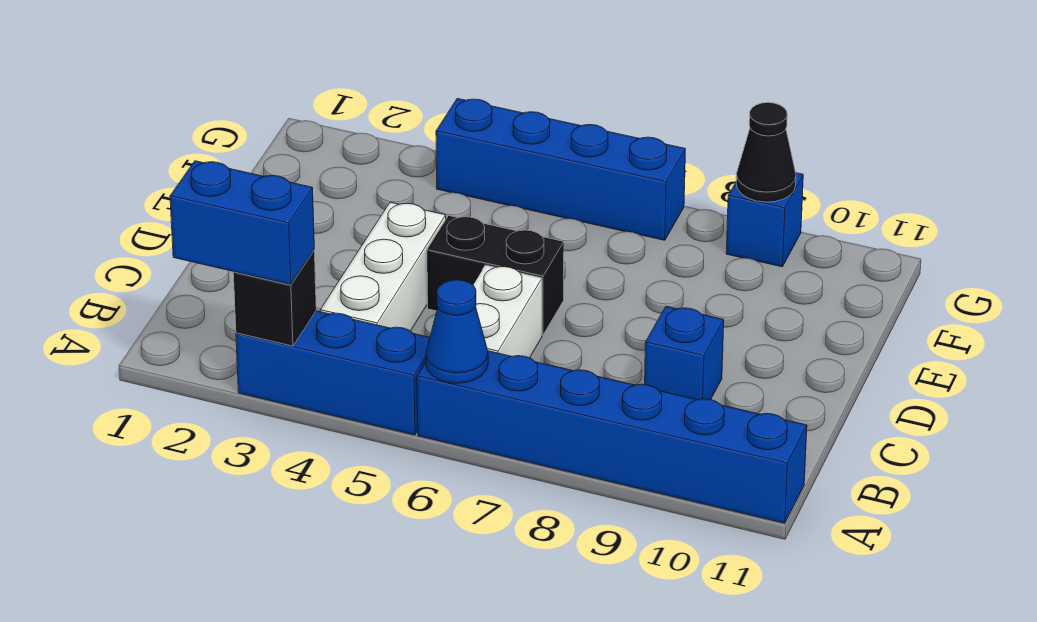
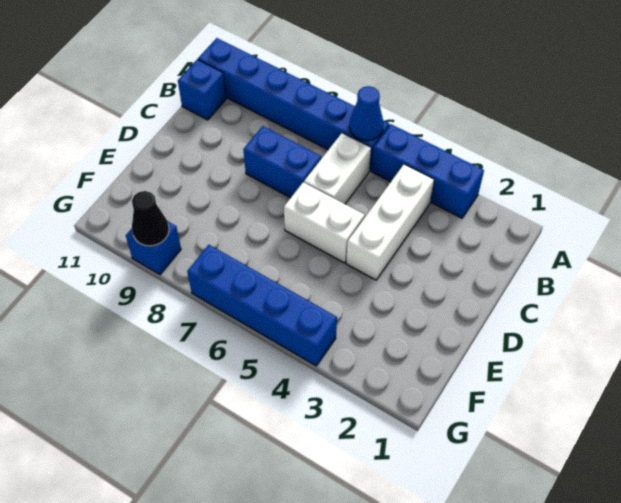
blue brick A2:A3 level 3 -> blue brick C7:C8 level 1
black brick A3 level 2 -> none
blue brick C9 level 1 -> blue brick B11 level 1
black brick D5:D6 level 1 -> white brick D5:D6 level 1

